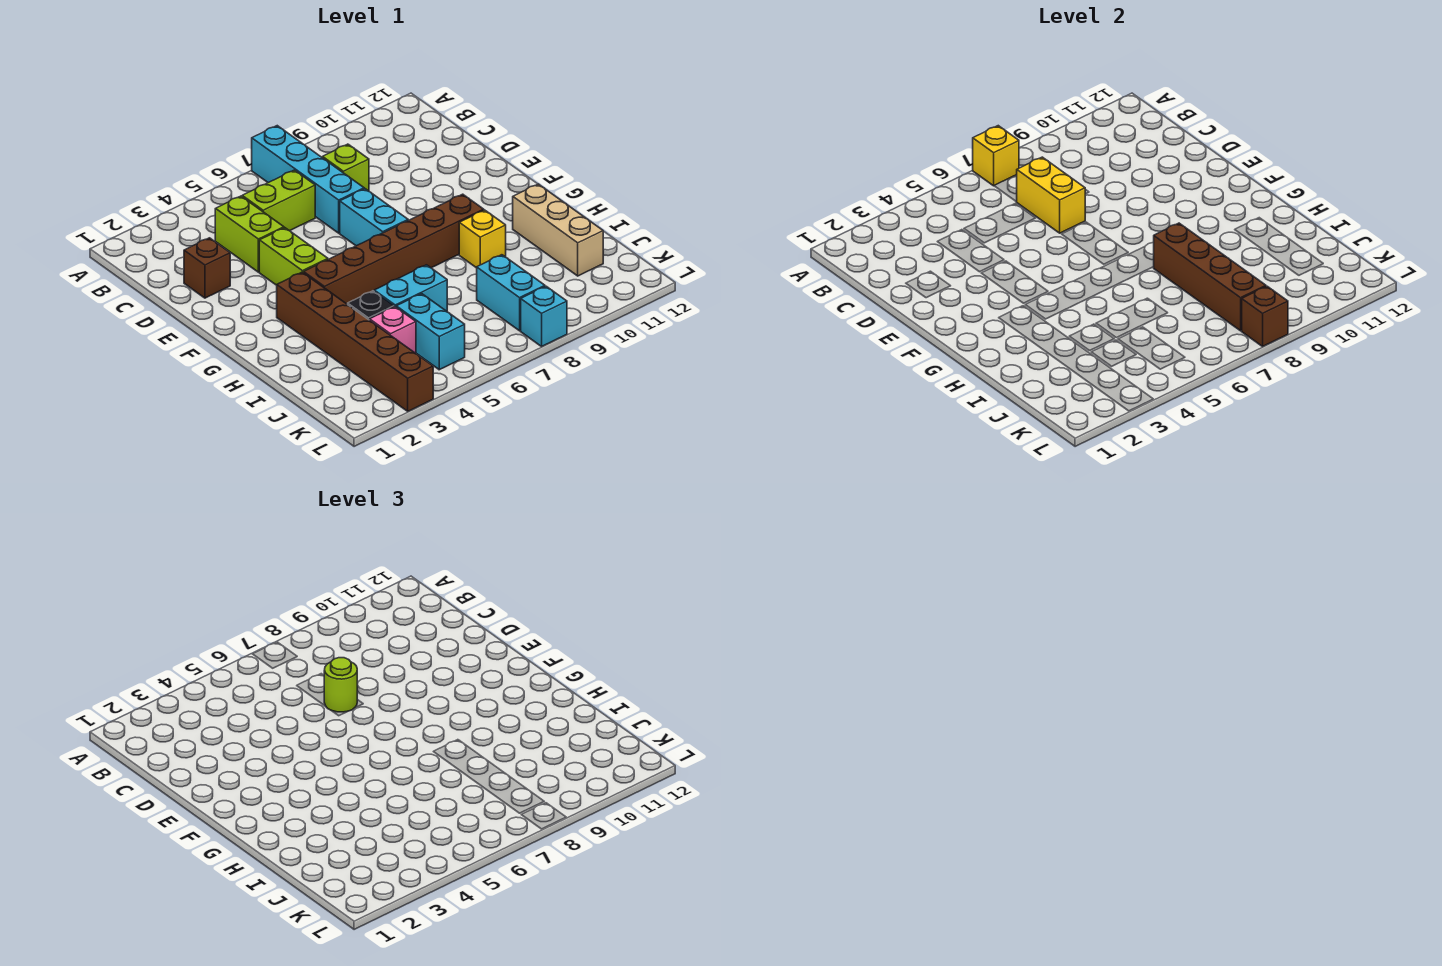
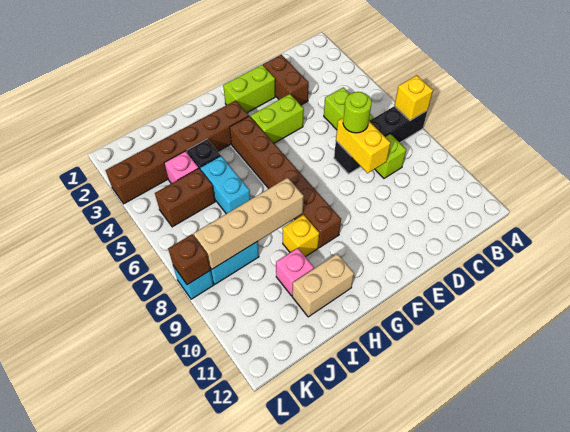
cyan brick A7:D7 level 1 -> black brick A7:D7 level 1
lime brick C4:D4 level 1 -> lime brick E2:F2 level 1
yellow brick C7:D7 level 2 -> yellow brick D7:D8 level 2
brown brick D2 level 1 -> brown brick D2:D3 level 1
cyan brick E7:F7 level 1 -> none
brown brick H8:K8 level 2 -> tan brick H8:K8 level 2
tan brick H11:J11 level 1 -> tan brick H11:I11 level 1
none -> pink brick I10 level 1
cyan brick J5:K5 level 1 -> brown brick J5:K5 level 1

